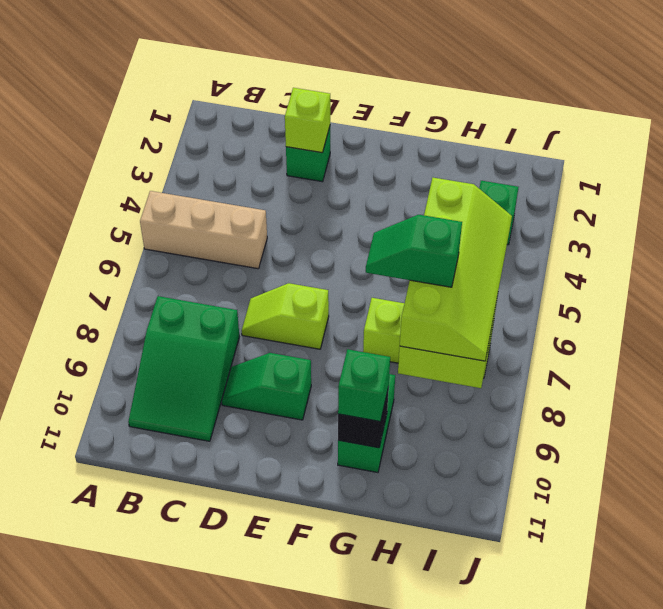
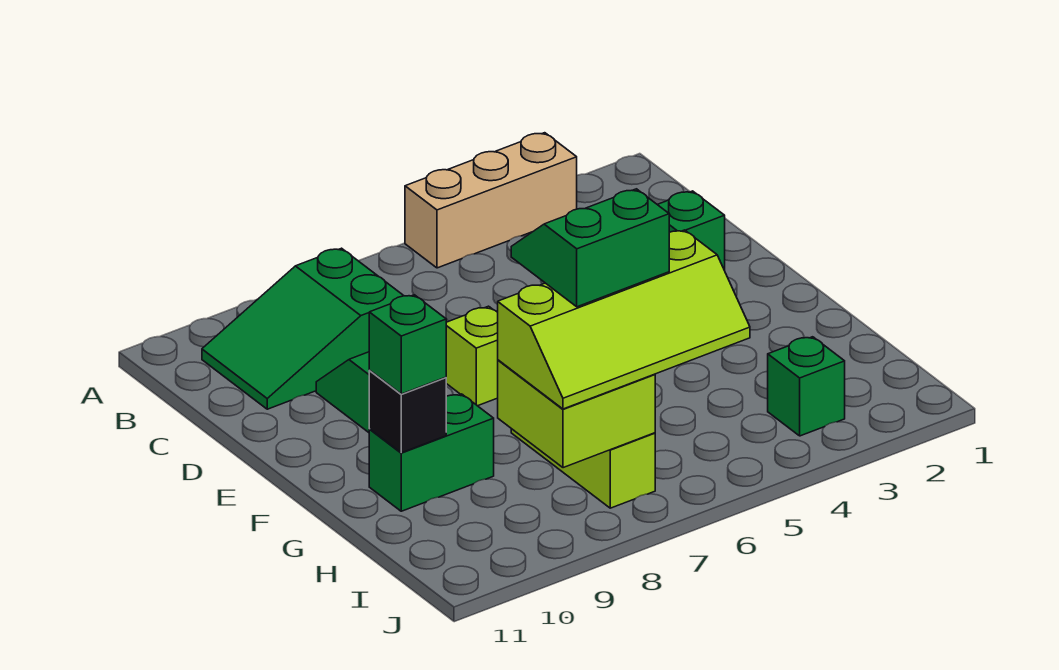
tan brick A5:C5 level 1 -> tan brick A3:A5 level 1
lime brick D2 level 2 -> none
green slope G7:H7 level 4 top H -> green slope G6:H7 level 4 top H

